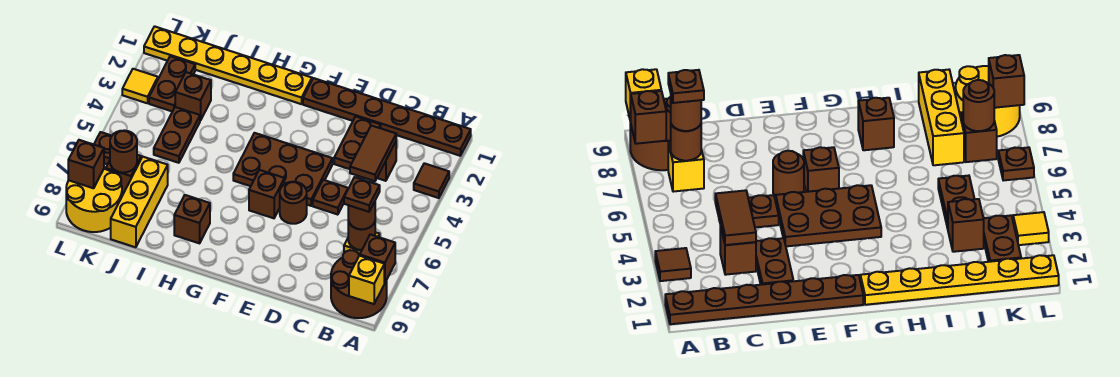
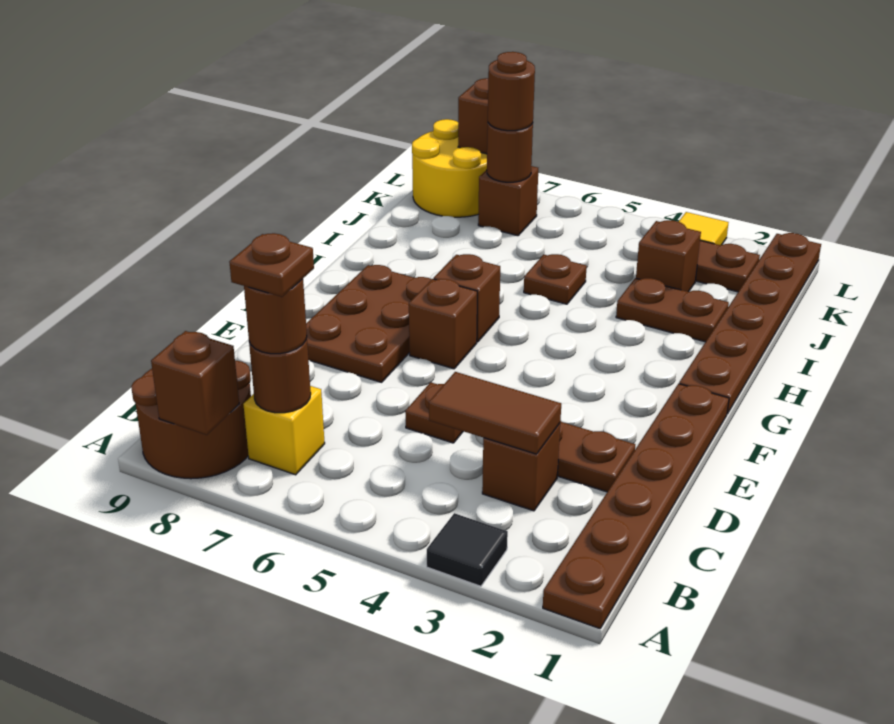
brown tile A3 level 1 -> black tile A3 level 1
yellow brick A9 level 2 -> none
brown plate E4:G5 level 1 -> brown plate E7:G8 level 1
brown round brick E6 level 1 -> brown round brick K7 level 3
yellow plate G1:L1 level 1 -> brown plate G1:L1 level 1
brown brick H8 level 1 -> brown brick G6 level 1
brown plate J4:J5 level 1 -> brown plate I2:I3 level 1
yellow brick J7:J9 level 1 -> none
brown plate L6 level 1 -> brown plate I5 level 1

